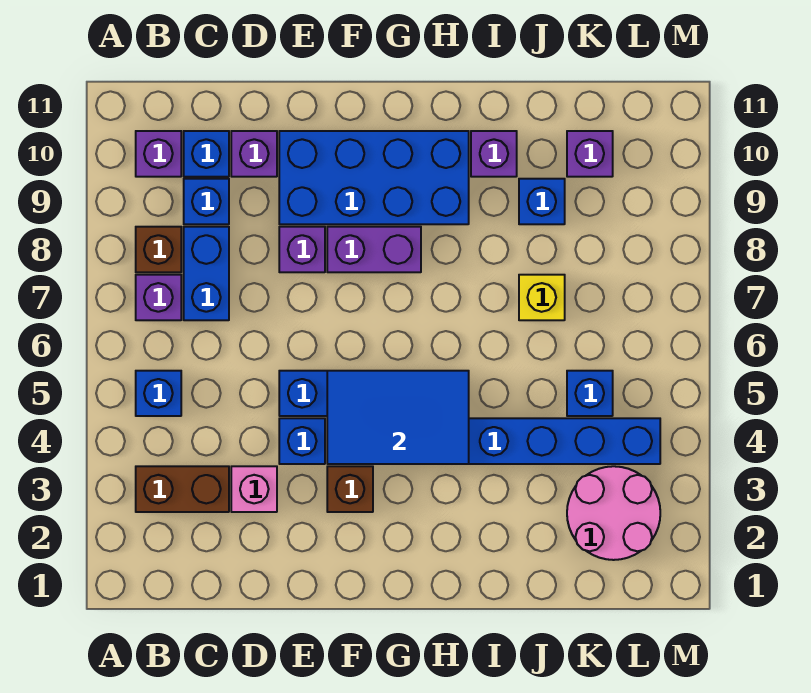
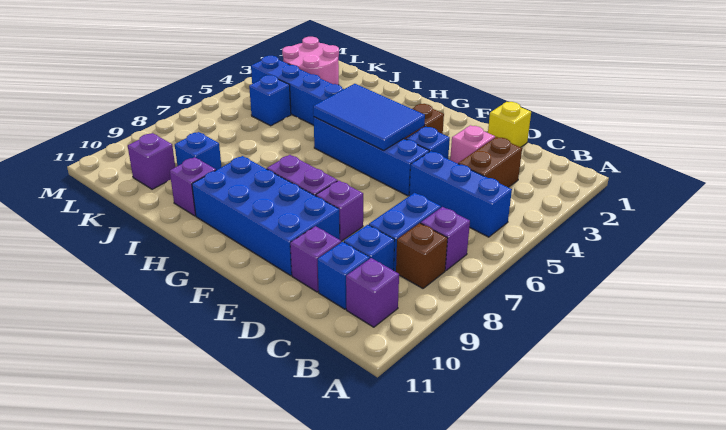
brown brick B3:C3 level 1 -> brown brick C3:C4 level 1
blue brick B5 level 1 -> blue brick B5:D5 level 1
yellow brick J7 level 1 -> yellow brick D1 level 1

